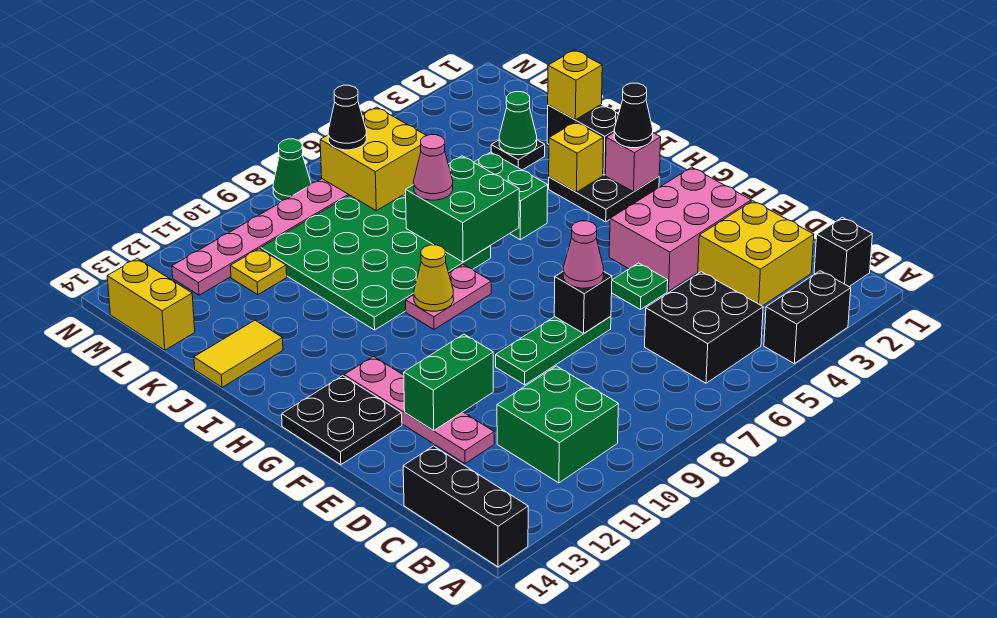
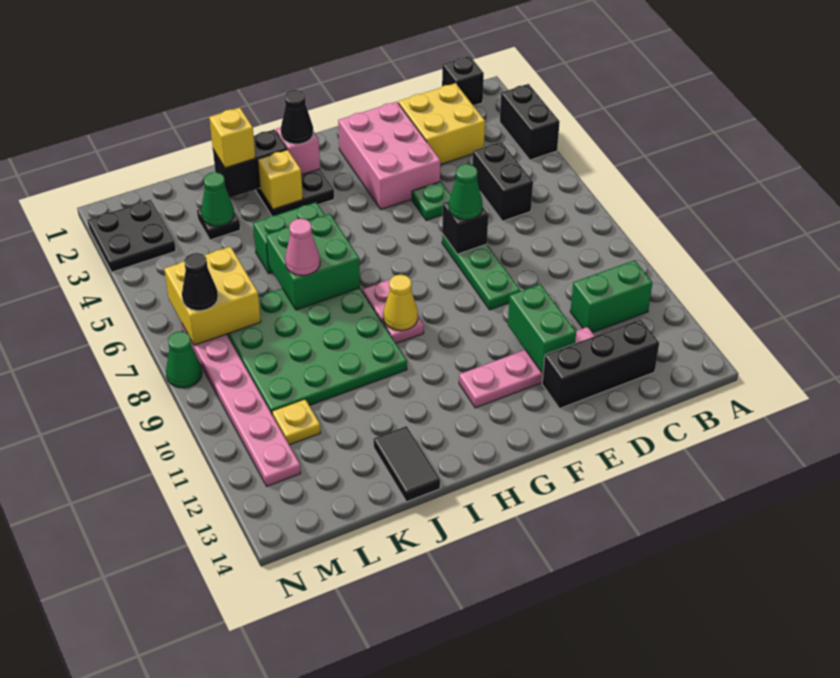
black brick A14:C14 level 1 -> black brick C13:E13 level 1
black brick B5:C6 level 1 -> black brick C5:C6 level 1
green brick B10:C11 level 1 -> green brick B11:C11 level 1
pink cone E7 level 3 -> green cone E7 level 3
black plate F13:G14 level 1 -> black plate M2:N3 level 1
yellow tile J13:J14 level 1 -> black tile J13:J14 level 1
yellow brick L14:M14 level 1 -> none

